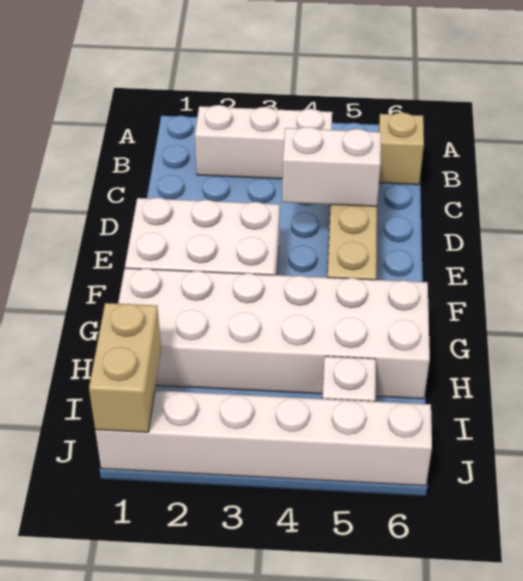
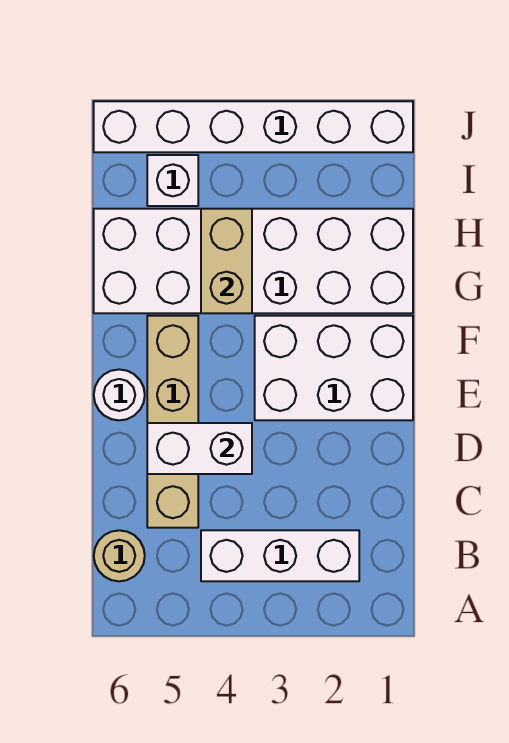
tan brick B6 level 1 -> tan round brick B6 level 1
none -> white round brick E6 level 1
tan brick I1:J1 level 2 -> tan brick G4:H4 level 2

